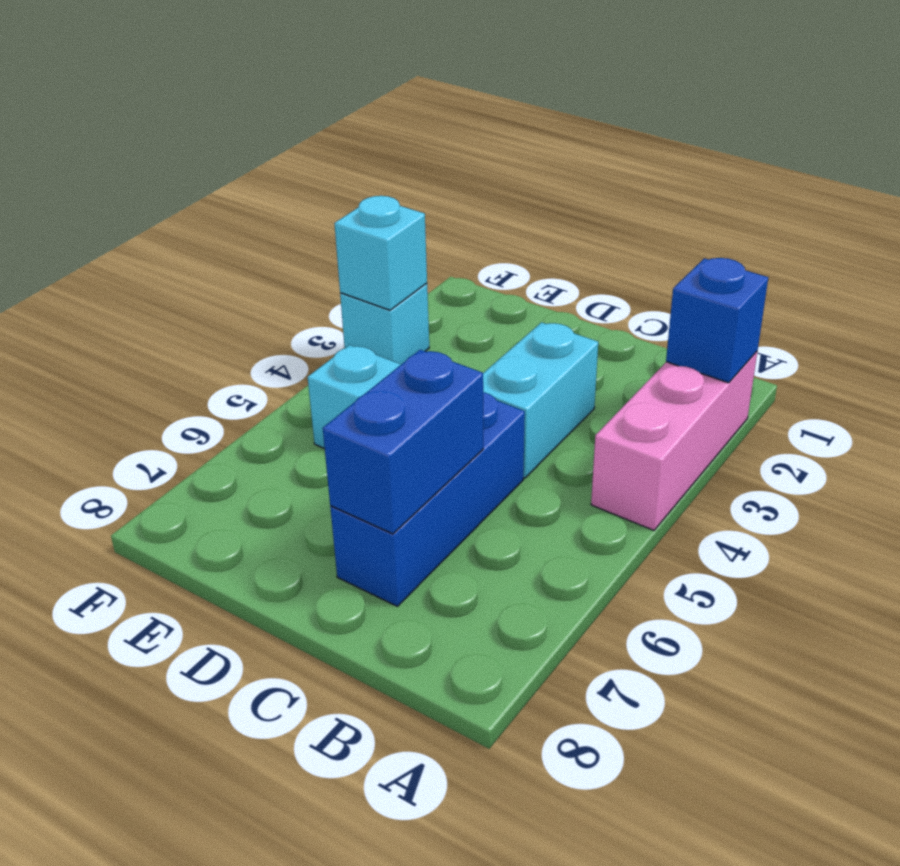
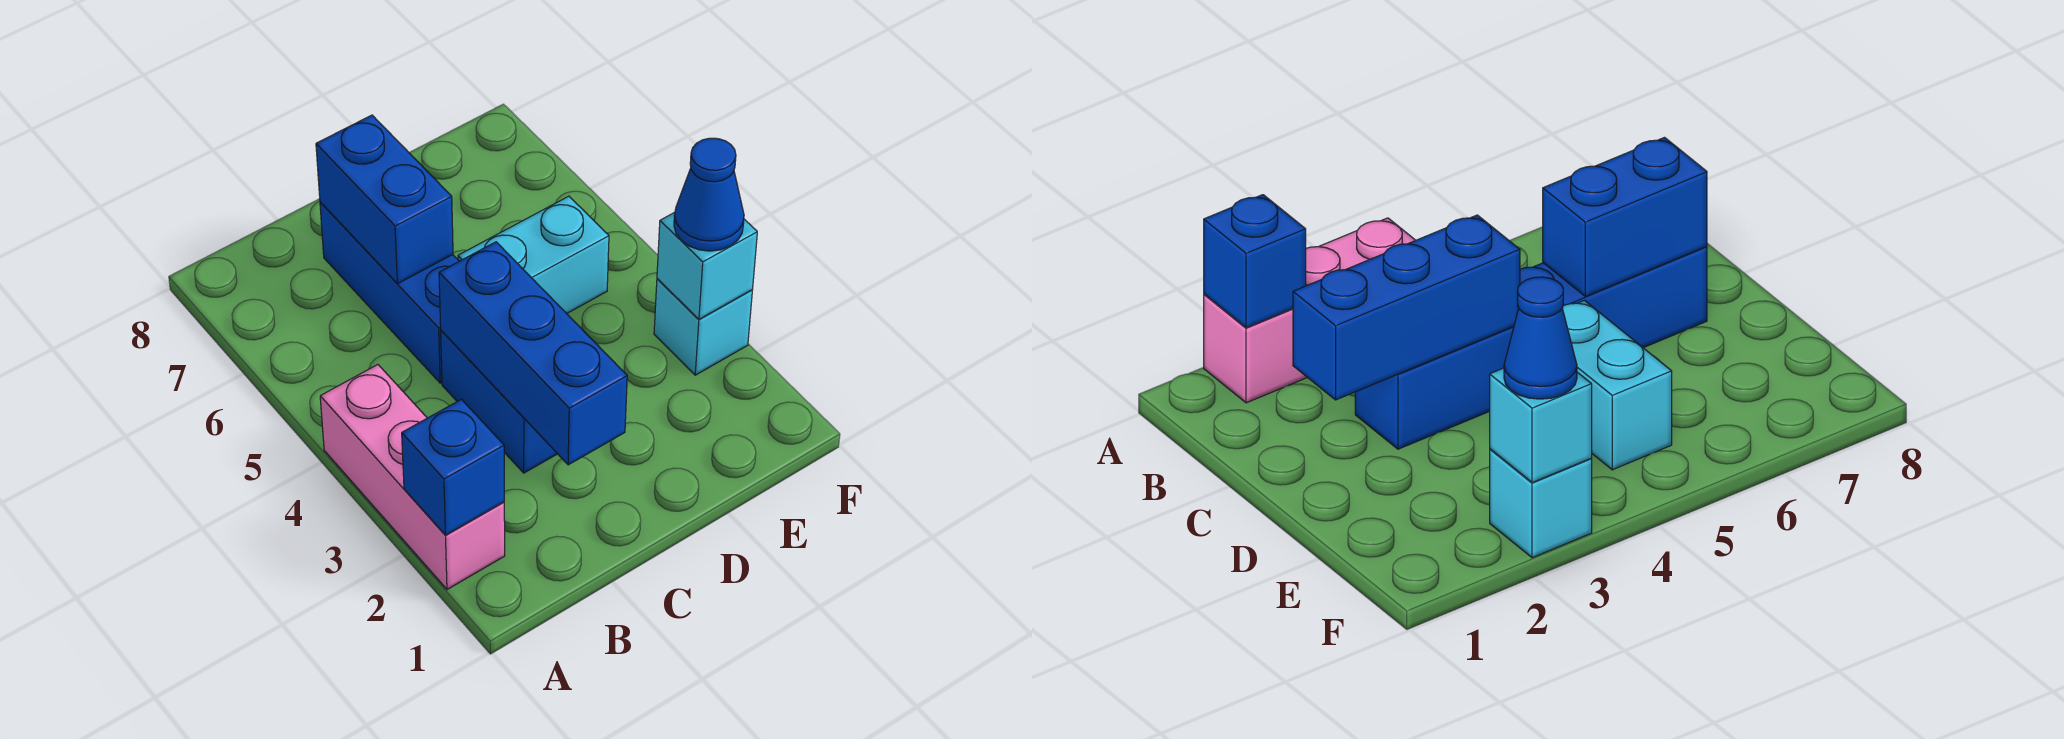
none -> blue brick C2:C4 level 2
cyan brick C3:C4 level 1 -> blue brick C3:C4 level 1
none -> blue cone F3 level 3

